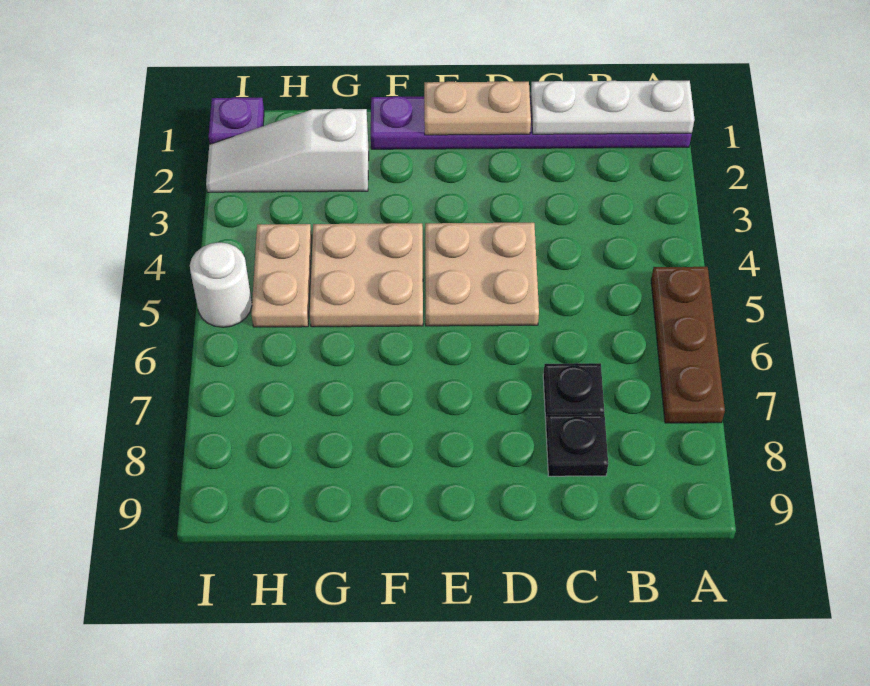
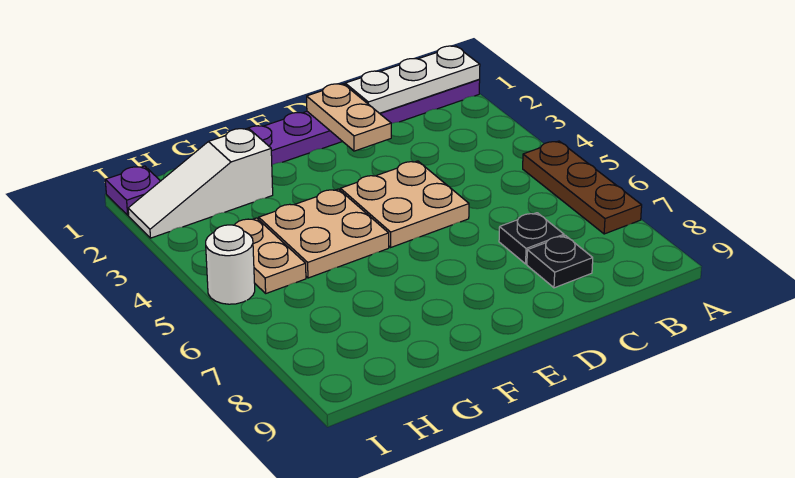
tan plate D1:E1 level 2 -> tan plate D1:D2 level 2

